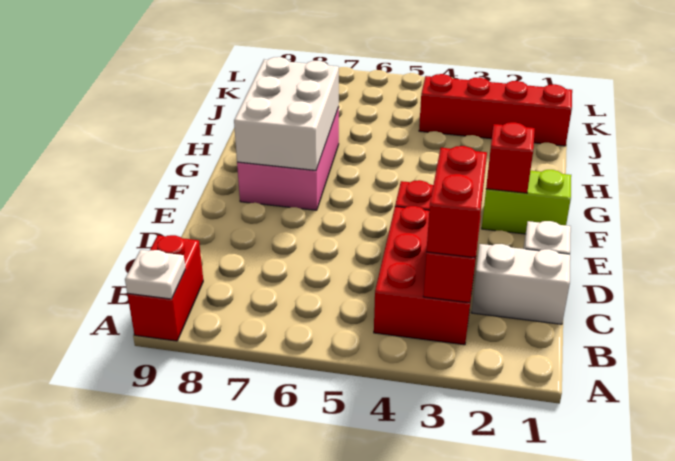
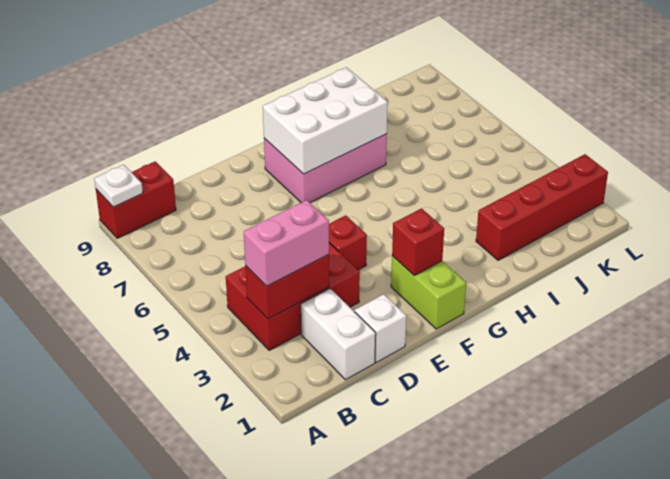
red brick B3:C3 level 3 -> pink brick B3:C3 level 3
red brick J1:J4 level 1 -> red brick I2:L2 level 1

